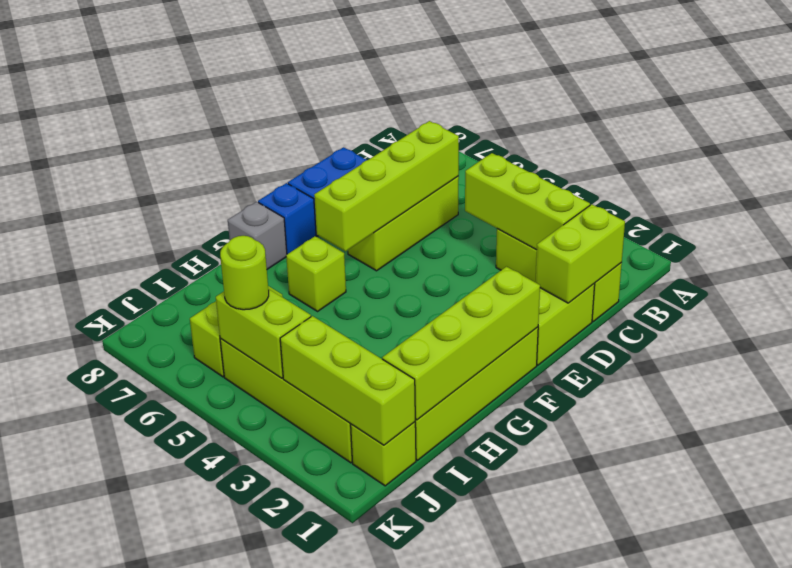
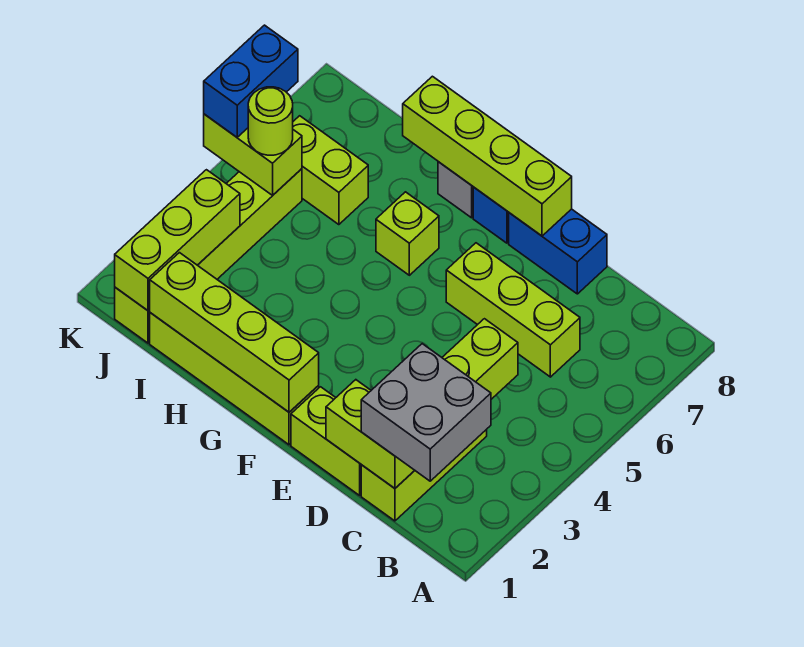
none -> grey brick B1:C2 level 3
lime brick C6:F6 level 2 -> lime brick E8:H8 level 2
lime brick J4:J5 level 2 -> lime brick J5:K5 level 2
none -> blue brick K5:K6 level 3

